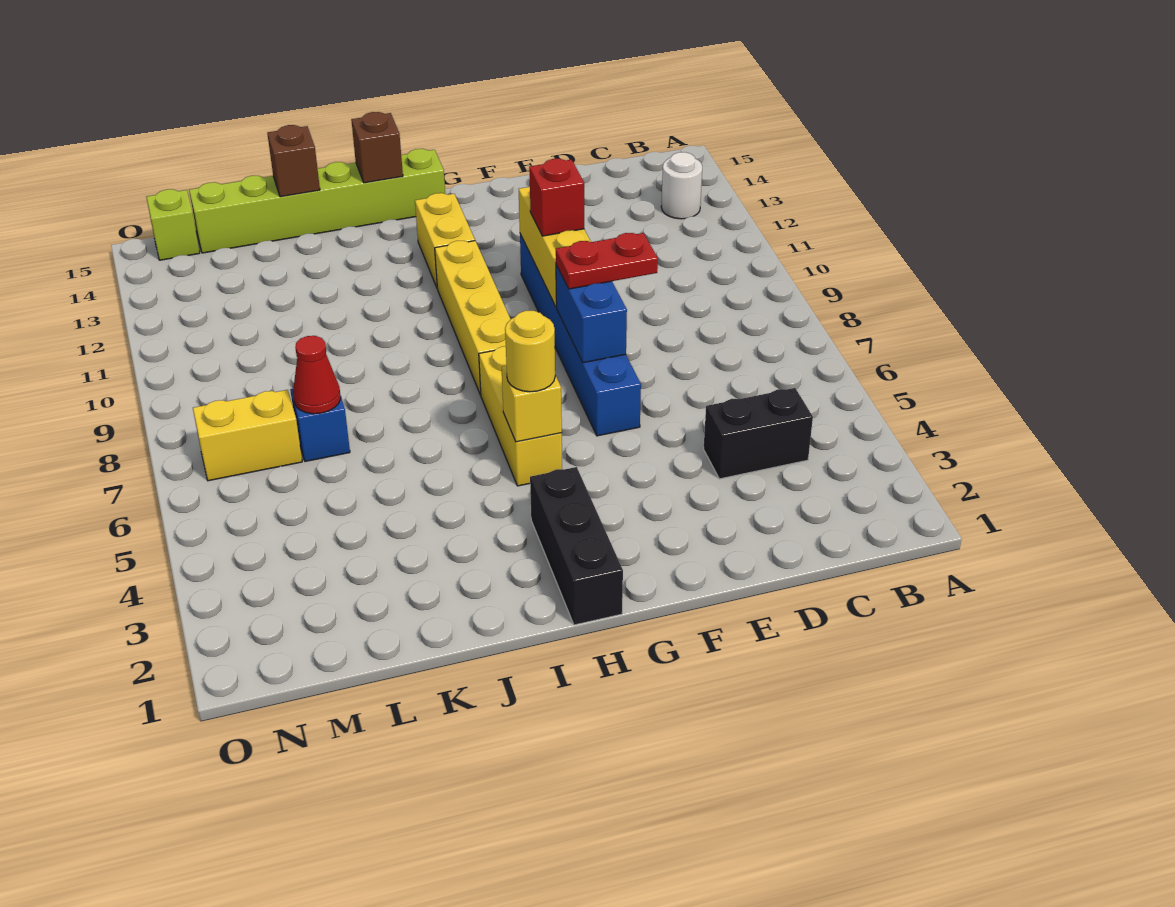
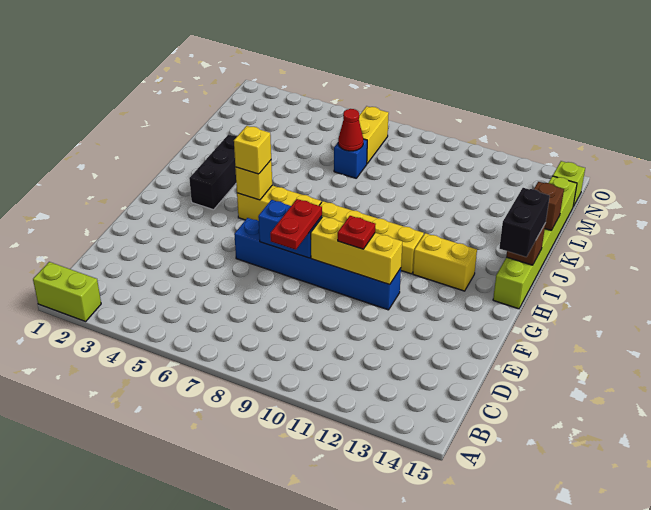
none -> lime brick A1:A2 level 1
white round brick B13 level 1 -> none
black brick C4:D4 level 1 -> black brick H15:I15 level 3
red brick F10 level 3 -> red plate F10 level 3
black brick H1:H3 level 1 -> black brick H3:J3 level 1
yellow round brick H5 level 3 -> yellow brick H5 level 3

